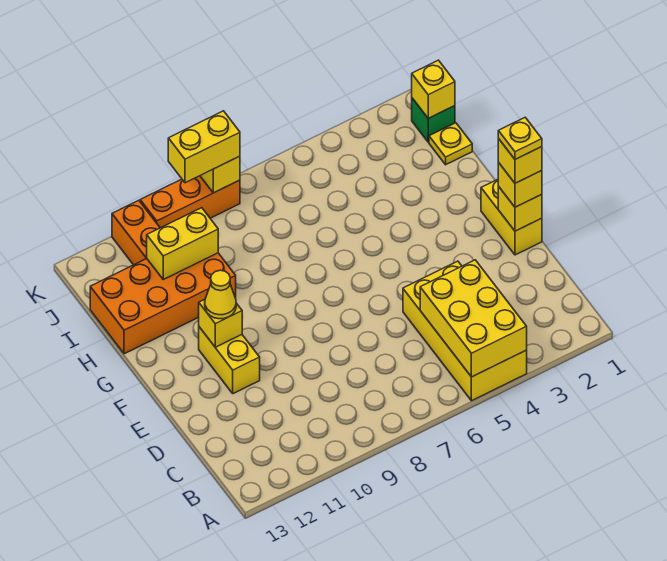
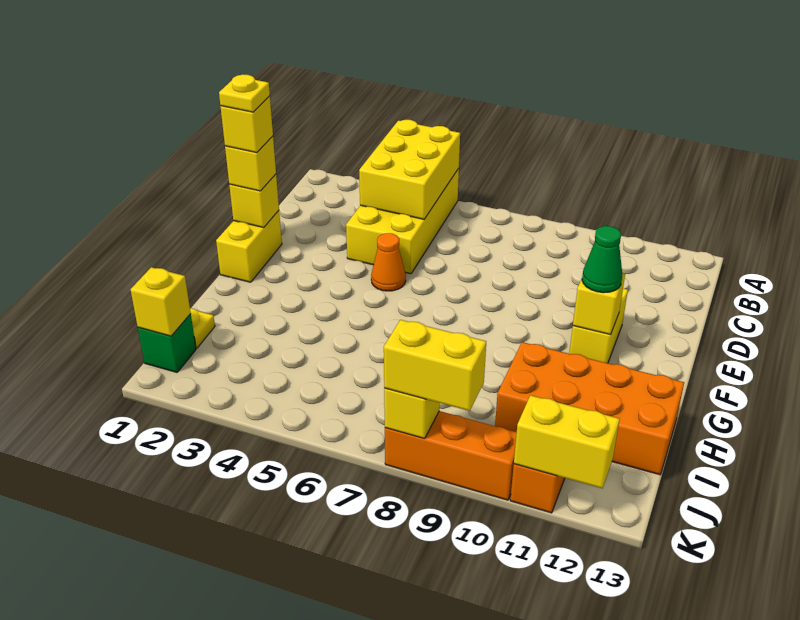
none -> orange cone E5 level 1
yellow cone F11 level 3 -> green cone F11 level 3
yellow brick I10:I11 level 2 -> yellow brick K11:K12 level 2

